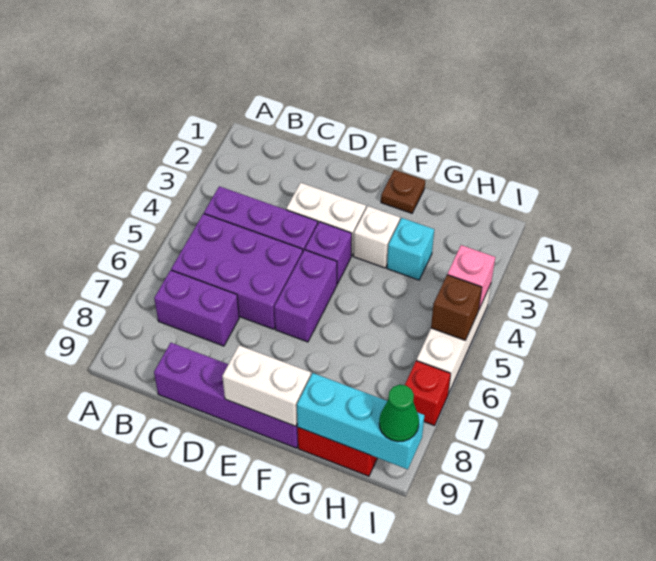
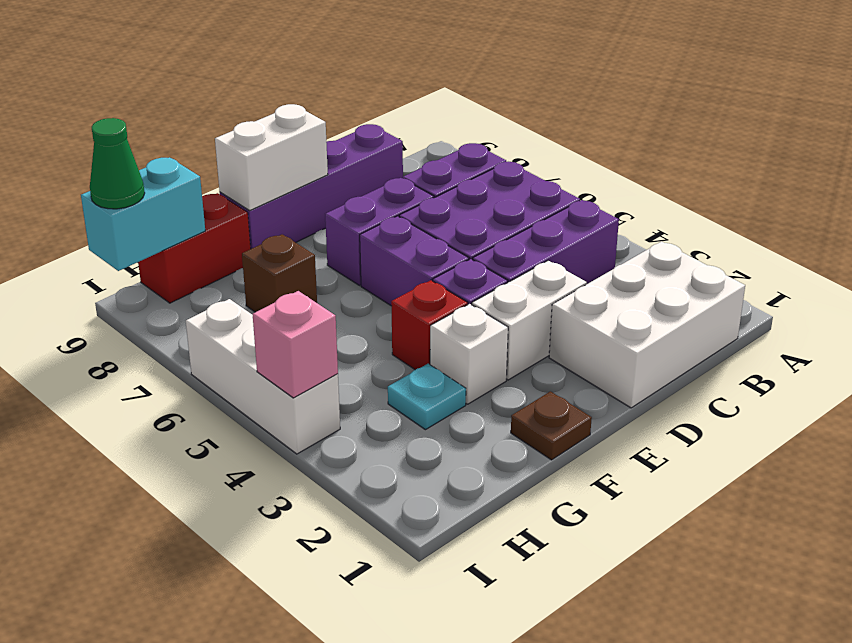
none -> white brick B1:D2 level 1
none -> purple brick D7:E7 level 1
cyan brick G3 level 1 -> cyan plate G3 level 1
cyan brick G9:I9 level 2 -> cyan brick H9:I9 level 2
brown brick I5 level 2 -> brown brick G7 level 1
red brick I7 level 1 -> red brick F4 level 1

